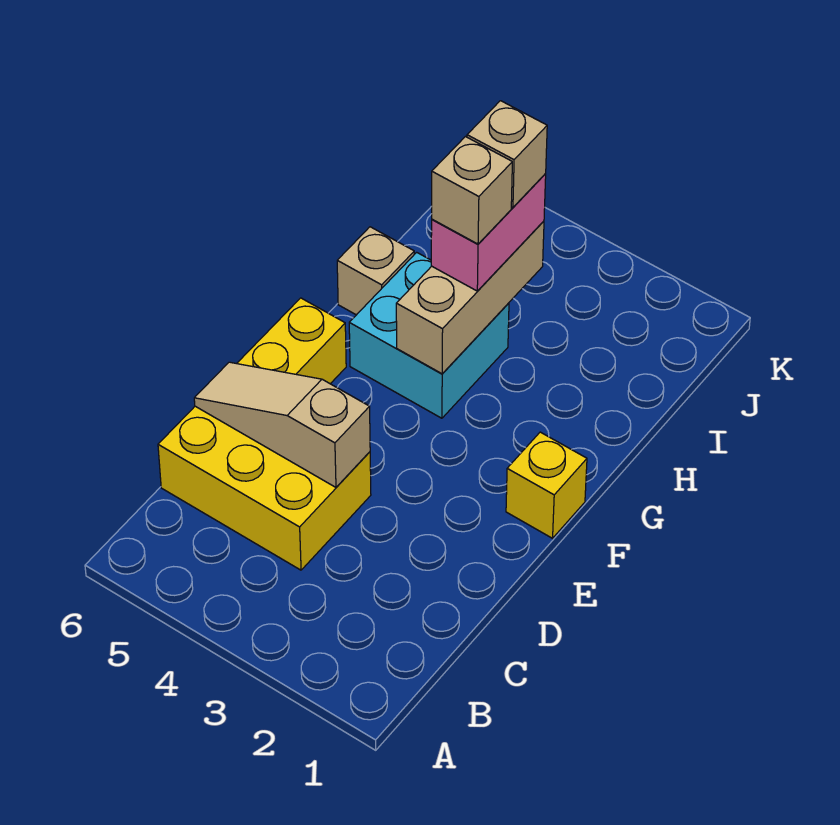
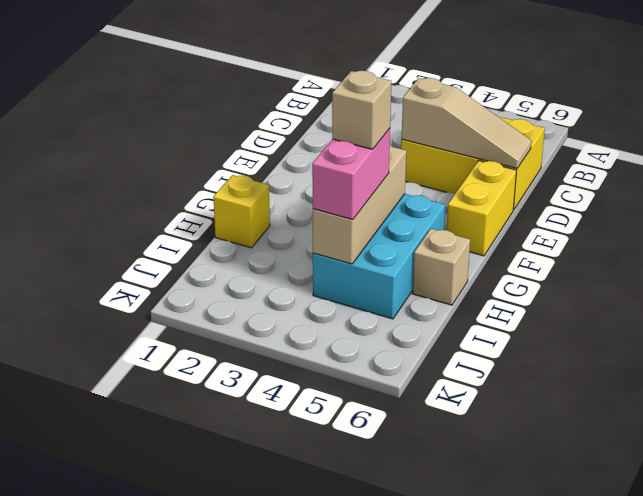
yellow brick F1 level 1 -> yellow brick H1 level 1
cyan brick G4:H5 level 1 -> cyan brick G4:I5 level 1
tan brick I4 level 4 -> none

